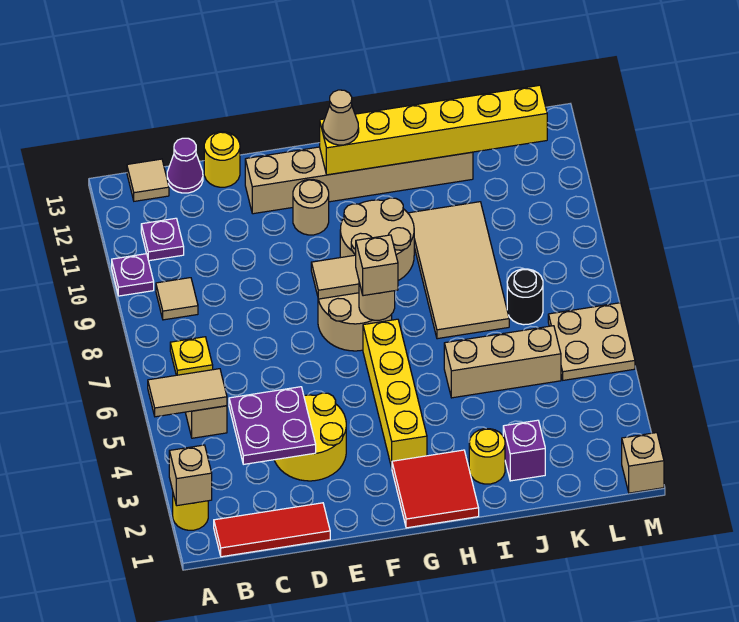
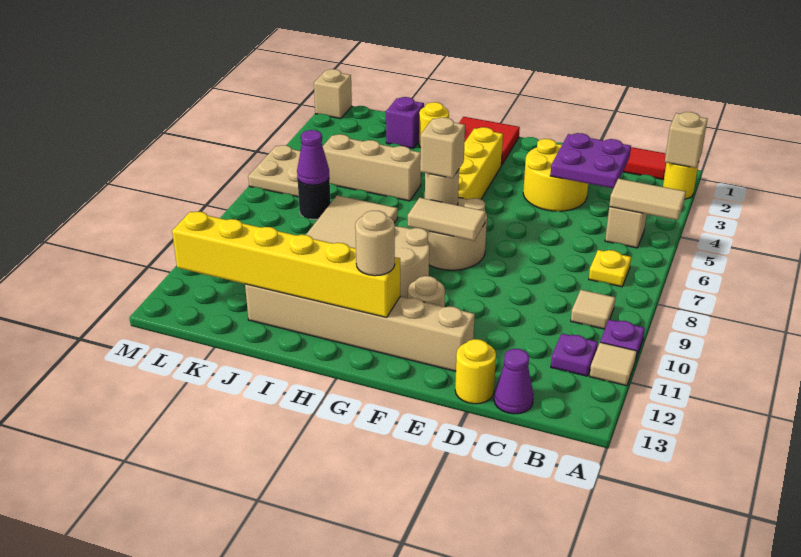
tan tile B13 level 1 -> tan tile A11 level 1
tan cone G12 level 3 -> tan round brick G12 level 3
none -> purple cone K7 level 2

